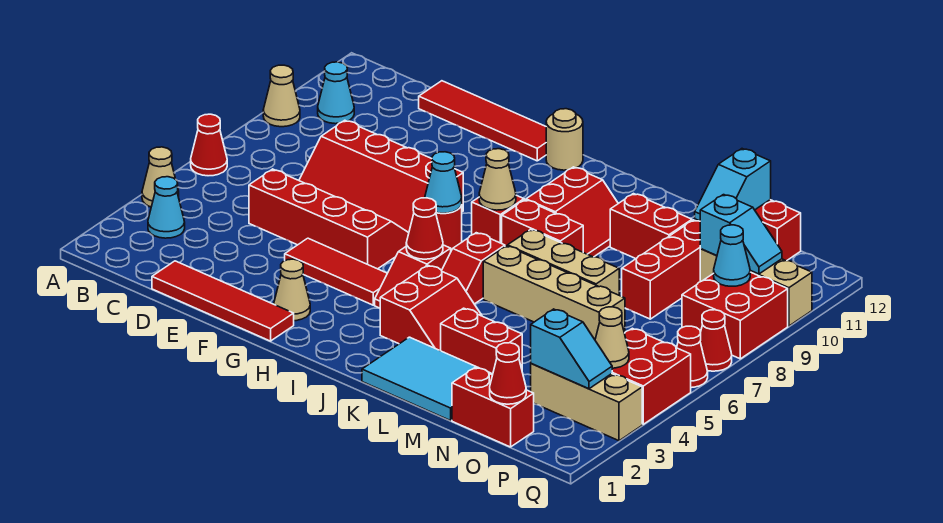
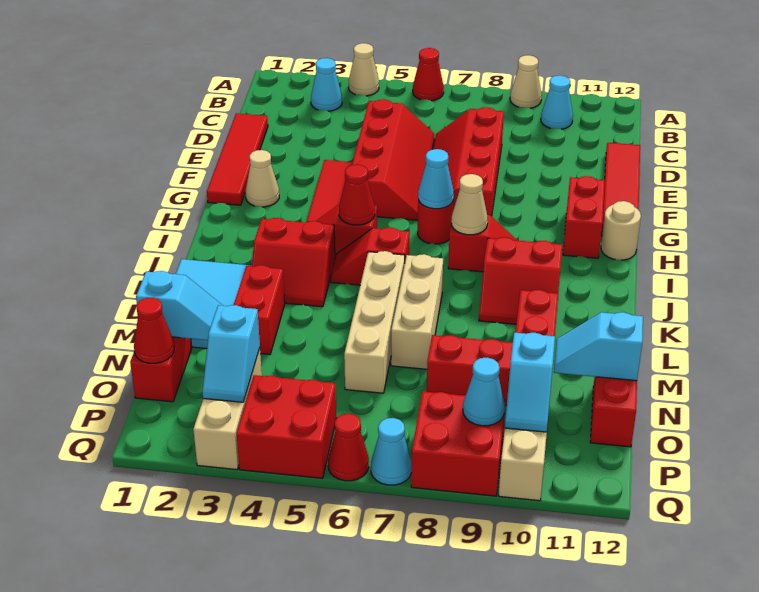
red brick J8:K8 level 1 -> red brick G11:H11 level 1
none -> cyan slope N1:N2 level 2 top 1
tan cone P4 level 2 -> none
red cone Q7 level 1 -> cyan cone Q7 level 1

